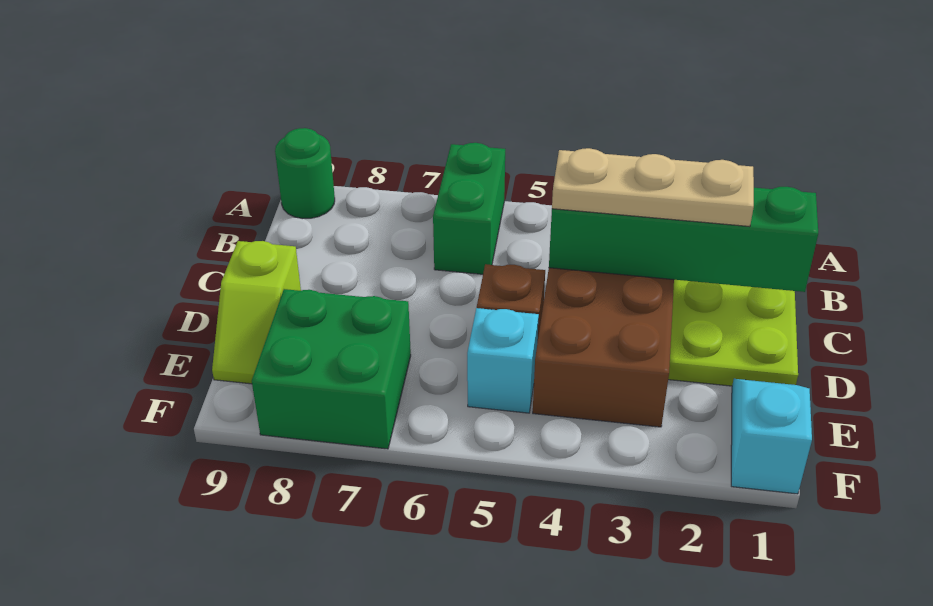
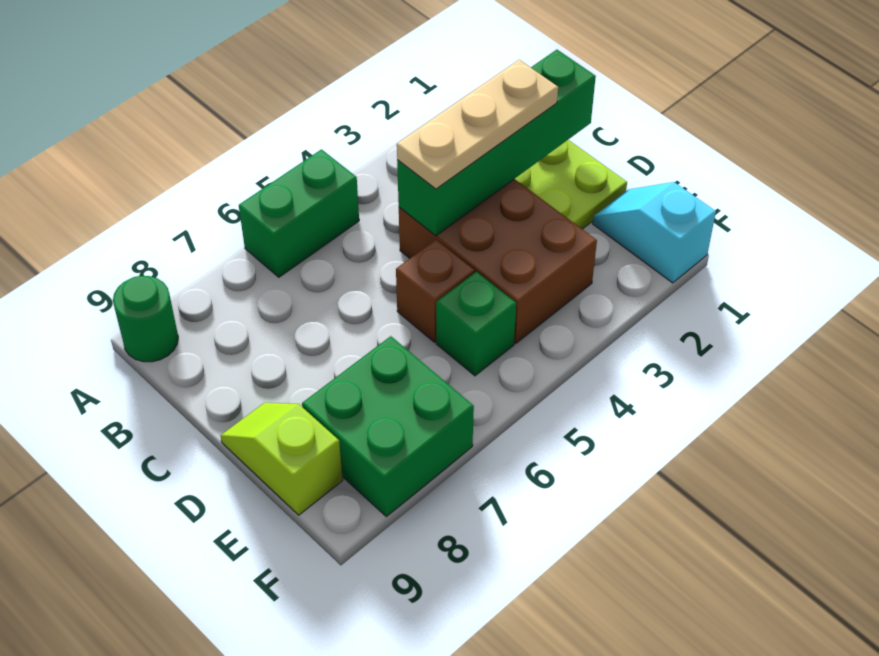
green brick A6:B6 level 1 -> green brick A5:A6 level 1
lime slope D9:E9 level 1 top D -> lime slope D9:E9 level 1 top E
cyan brick E5 level 1 -> green brick E5 level 1

